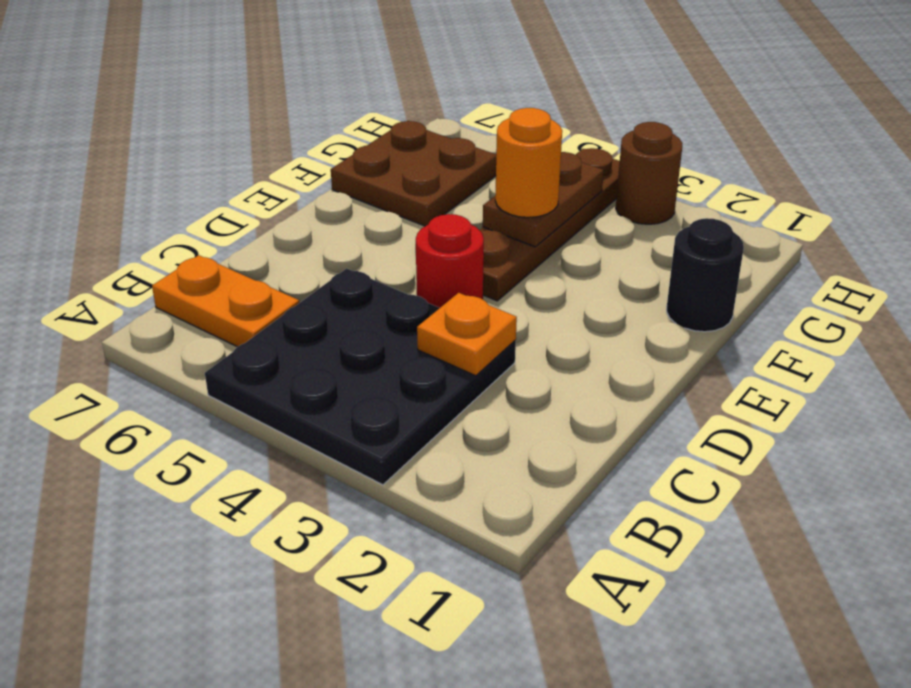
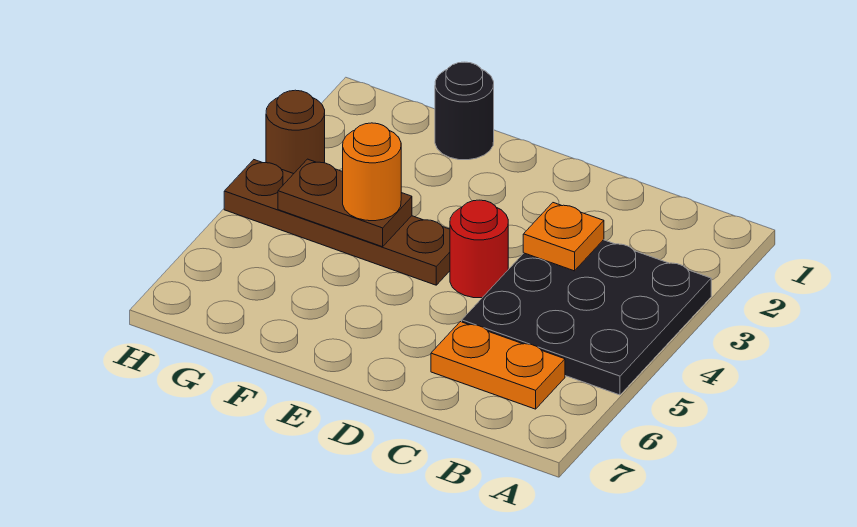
orange plate B6:B7 level 1 -> orange plate B6:C6 level 1
brown plate F6:G7 level 1 -> none

